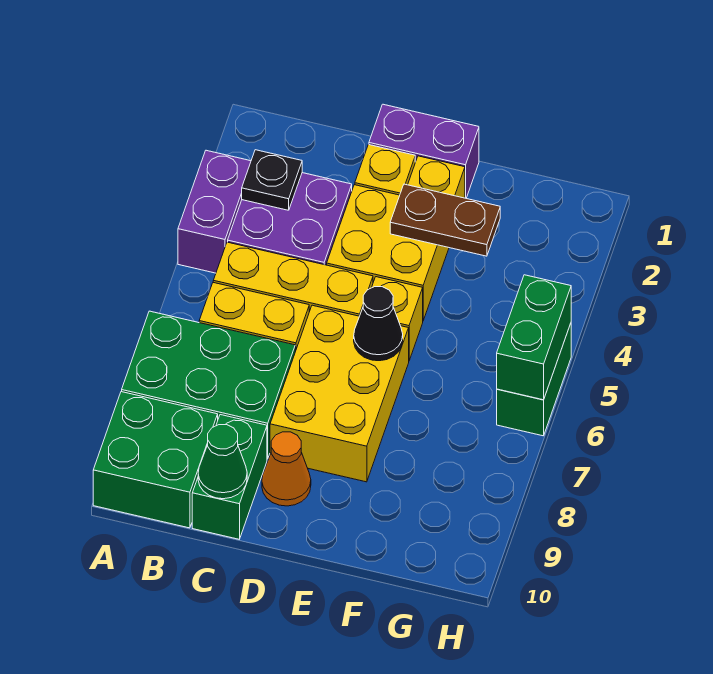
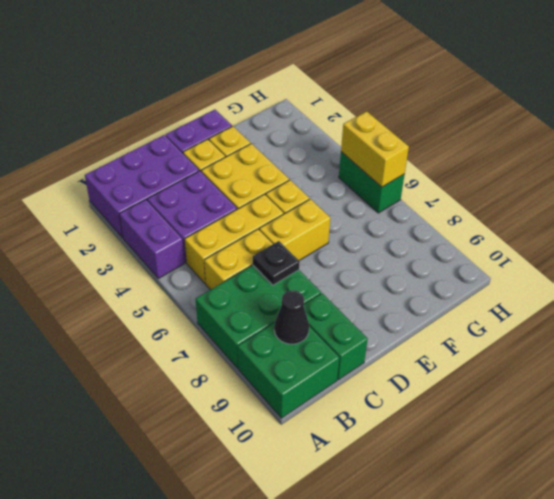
none -> purple brick A1:C2 level 1
black plate B3 level 2 -> black plate C7 level 2
green cone C10 level 2 -> none
yellow brick D6:E8 level 1 -> yellow brick D6:E6 level 1
orange cone D9 level 1 -> none
brown plate E3:F3 level 2 -> none
black cone E6 level 2 -> black cone B9 level 2
green brick H5:H6 level 2 -> yellow brick H5:H6 level 2

